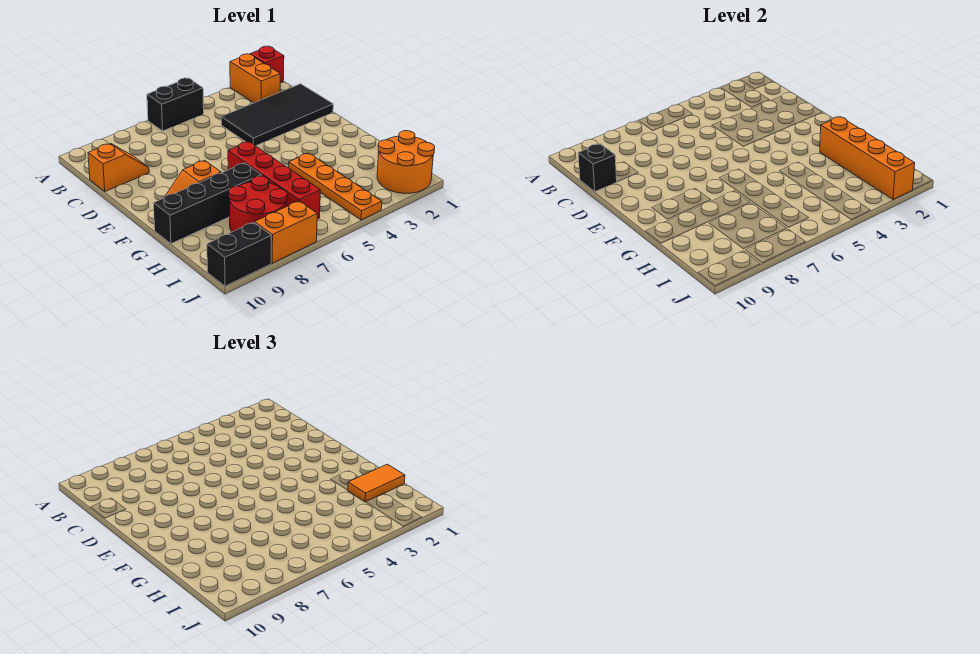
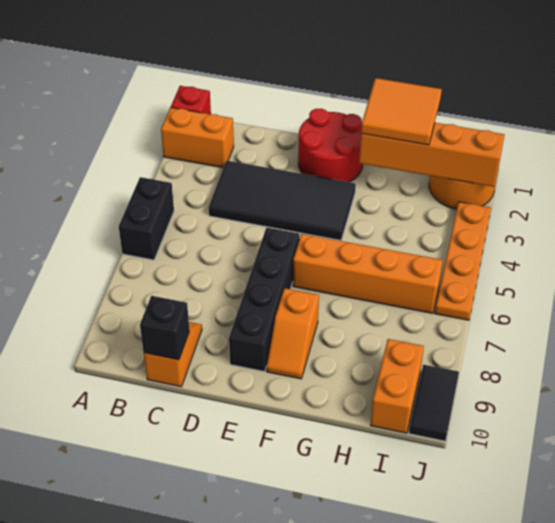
black tile C1:D4 level 1 -> black tile C3:F4 level 1
red brick F6:I6 level 1 -> orange brick F6:I6 level 1
orange plate G4:J4 level 1 -> orange plate J3:J6 level 1
black brick G7:G10 level 1 -> black brick E6:E9 level 1
orange tile H1:H2 level 3 -> orange tile G1:H2 level 3
red round brick H7:I8 level 1 -> red round brick E1:F2 level 1
orange brick J7:J8 level 1 -> orange brick I9:I10 level 1
black brick J9:J10 level 1 -> black tile J9:J10 level 1

